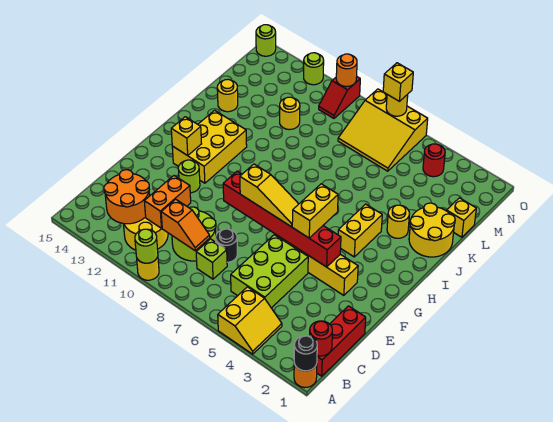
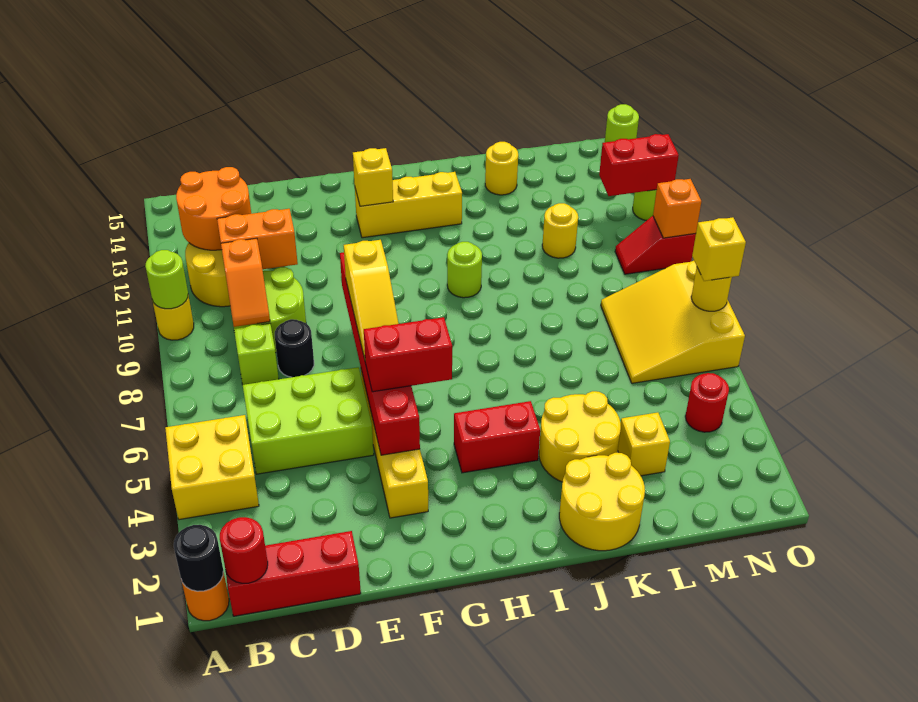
yellow slope A4:B5 level 1 top 5 -> yellow brick A4:B5 level 1
yellow brick F5:G5 level 3 -> red brick F5:G5 level 3
lime round brick F12 level 1 -> lime round brick I10 level 1
yellow brick G12:I13 level 1 -> yellow brick G13:I13 level 1
yellow brick H4:I4 level 1 -> red brick H4:I4 level 1
yellow round brick J3 level 1 -> yellow round brick J3:K4 level 1
yellow brick L1 level 1 -> yellow brick L3 level 1
none -> red brick N12:O12 level 2
orange round brick O10 level 2 -> orange brick O10 level 2

